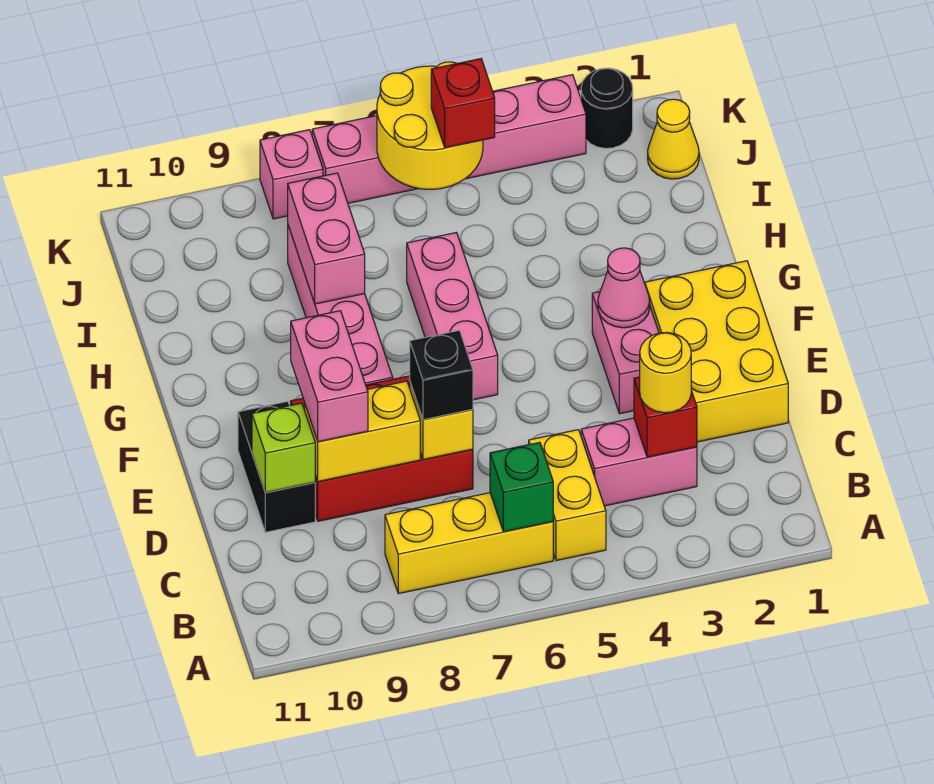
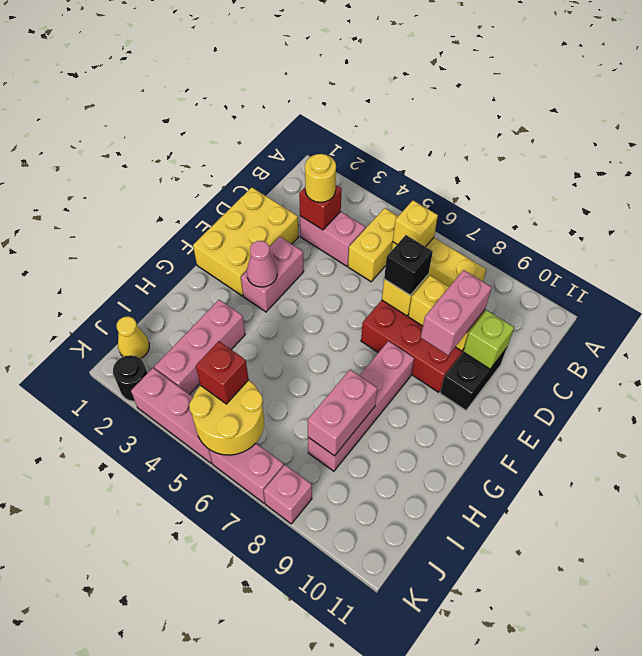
green brick B6 level 2 -> yellow brick B6 level 2
pink brick F6:H6 level 1 -> pink brick H3:J3 level 1

